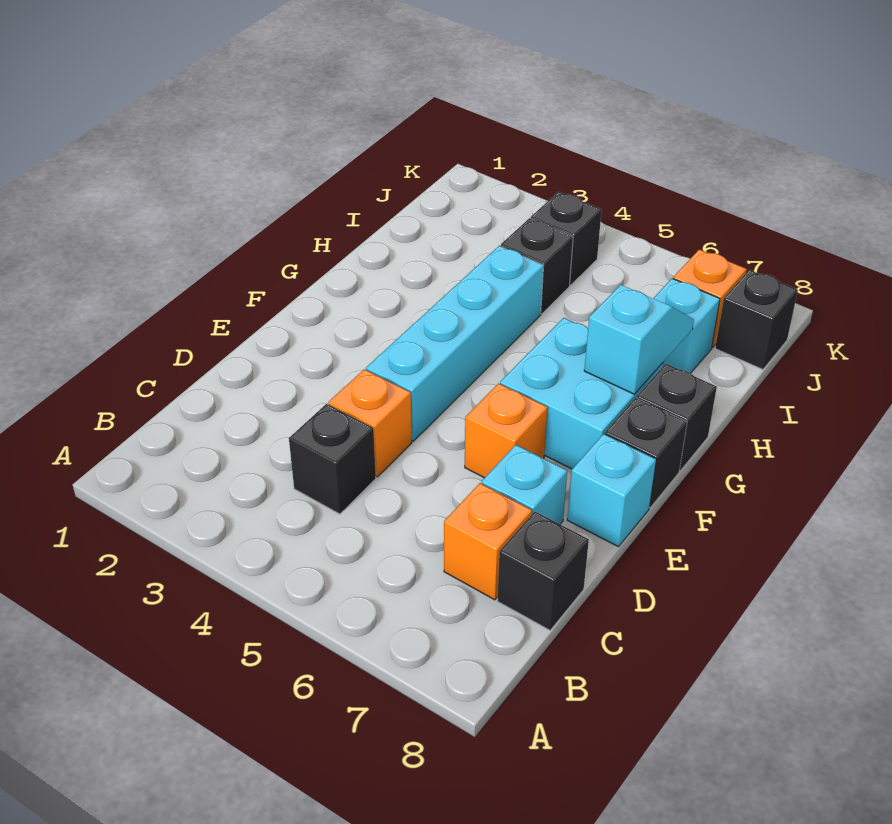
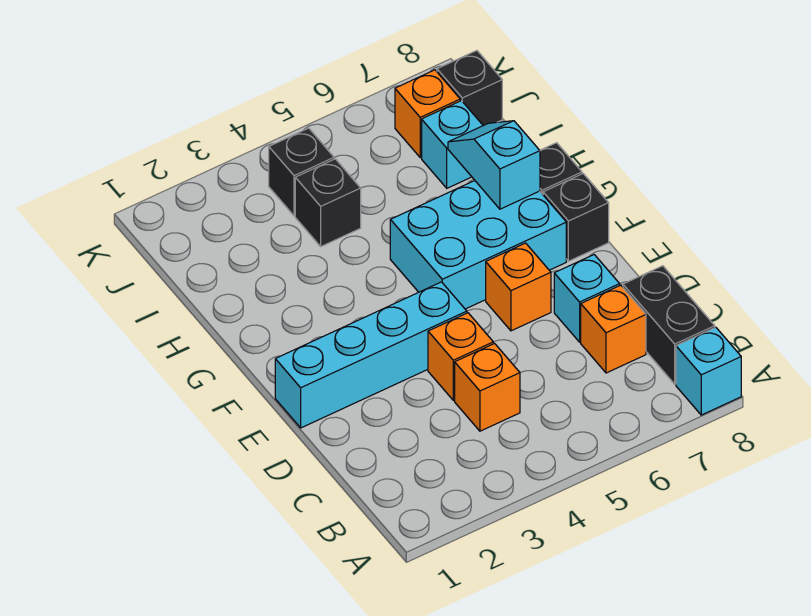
black brick C4 level 1 -> orange brick C4 level 1
black brick C8 level 1 -> black brick B8:C8 level 1
cyan brick E4:H4 level 1 -> cyan brick E1:E4 level 1
cyan brick E8 level 1 -> cyan brick A8 level 1
cyan brick F6:G7 level 1 -> cyan brick F5:G7 level 1

